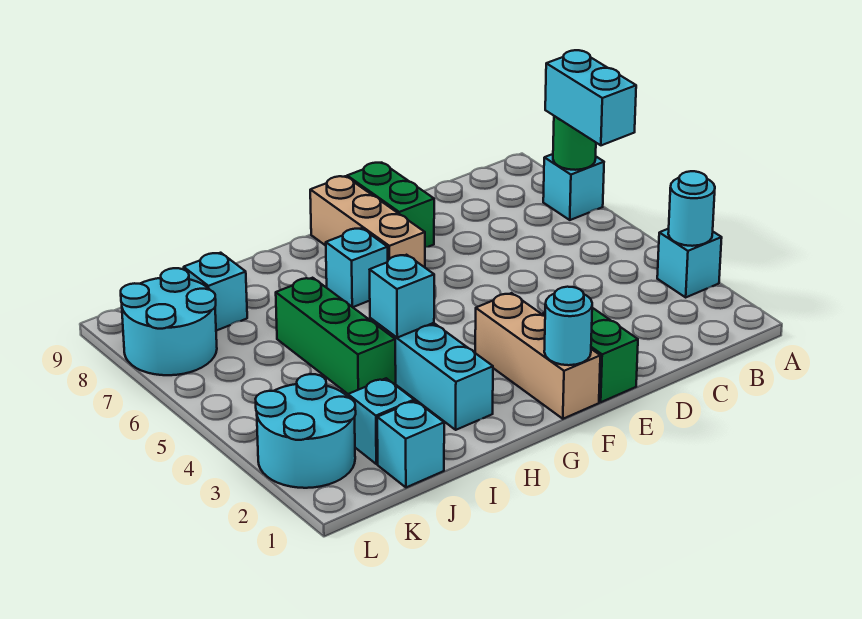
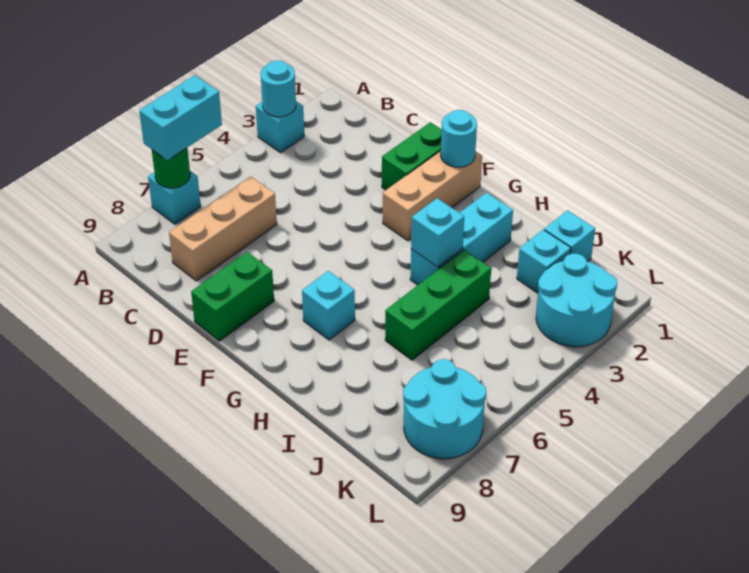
tan brick F7:F9 level 1 -> tan brick C6:C8 level 1
cyan brick J8 level 1 -> none

